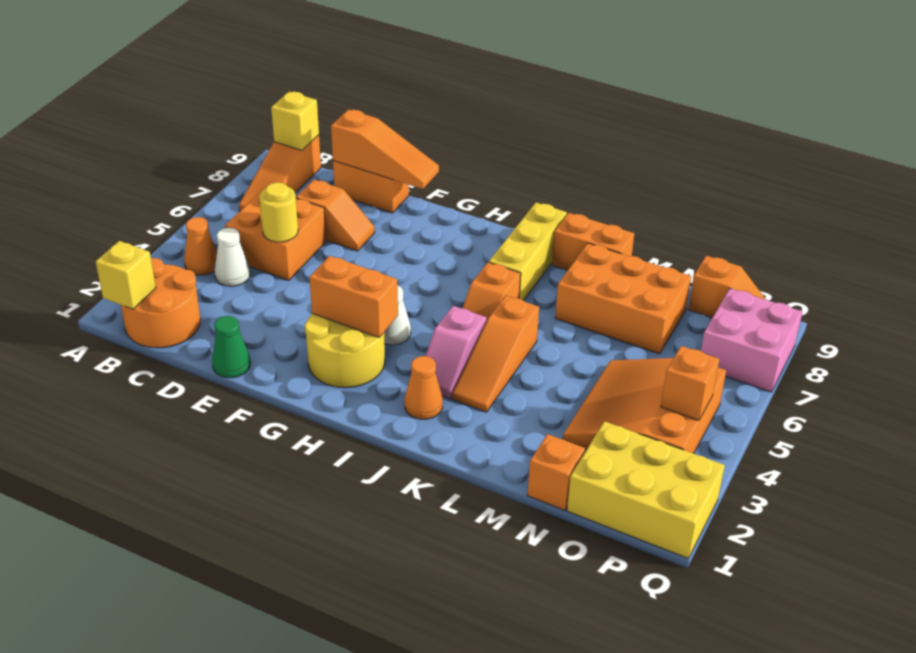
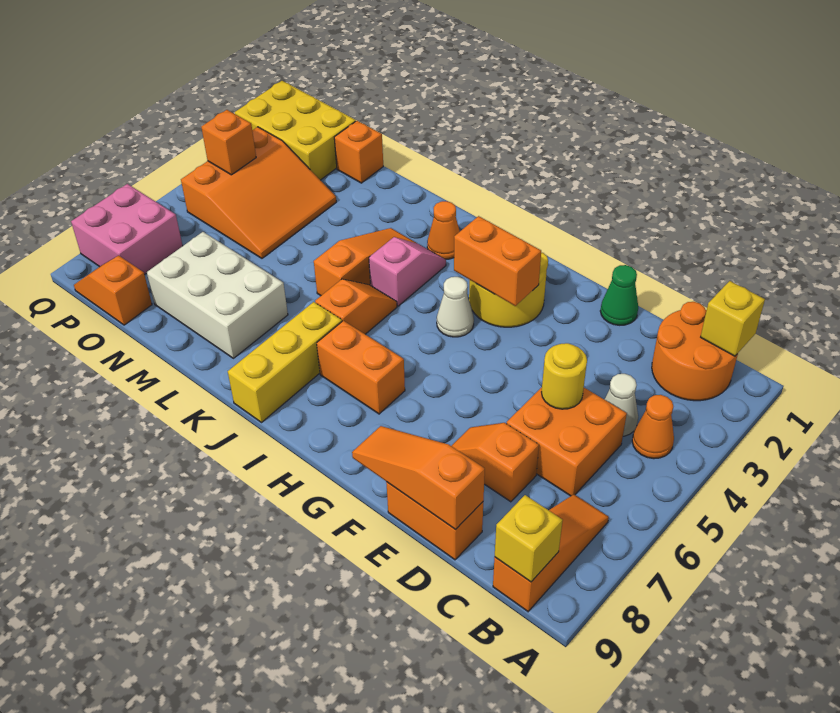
orange brick K9:L9 level 1 -> orange brick H7:I7 level 1
orange brick L7:N8 level 1 -> white brick L7:N8 level 1

